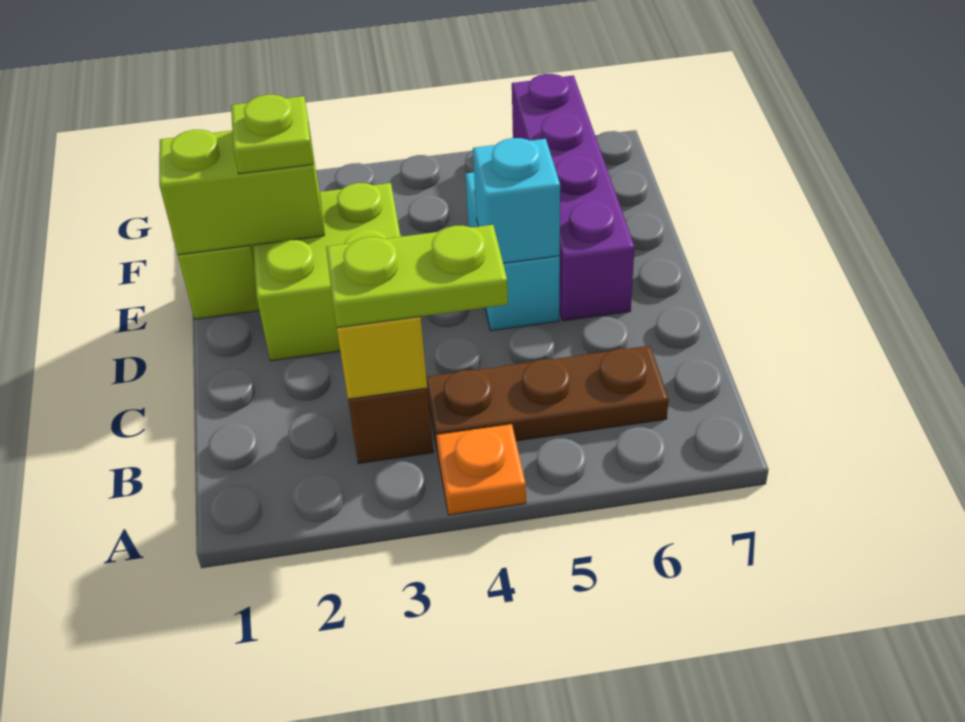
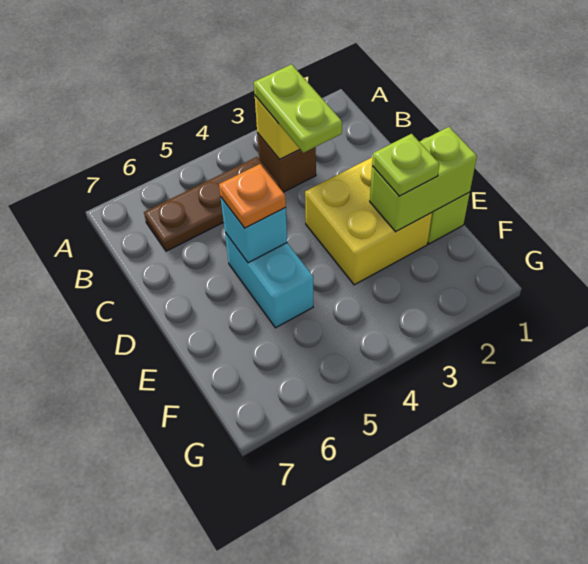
orange plate A4 level 1 -> orange plate D5 level 3
lime plate B3:B4 level 3 -> lime plate B3:C3 level 3
lime brick D2:E3 level 1 -> yellow brick D2:E3 level 1
purple brick D6:G6 level 1 -> none

